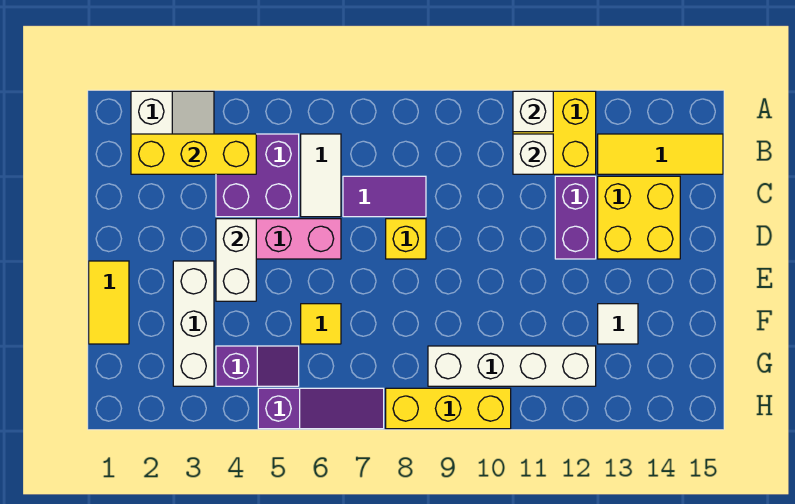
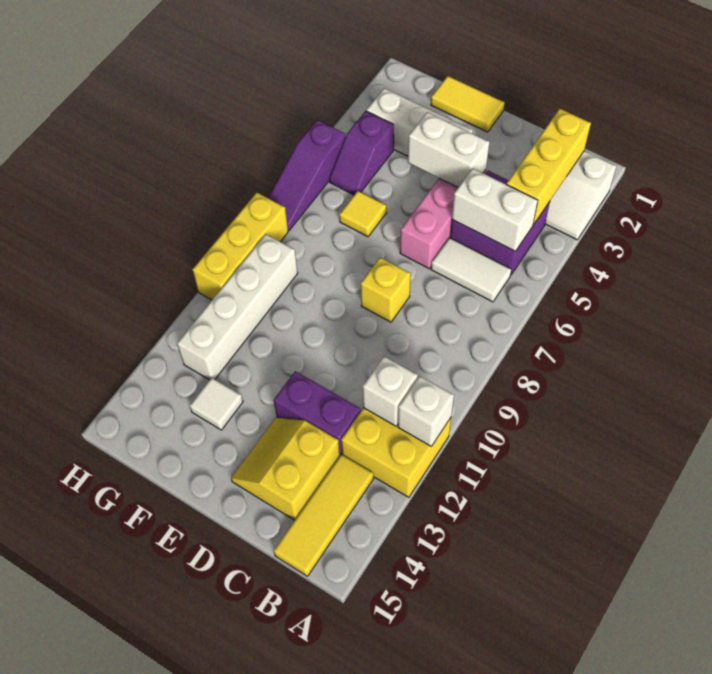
none -> white brick B5:C5 level 2
purple tile C7:C8 level 1 -> none
yellow brick C13:D14 level 1 -> yellow slope C13:D14 level 1 top C

